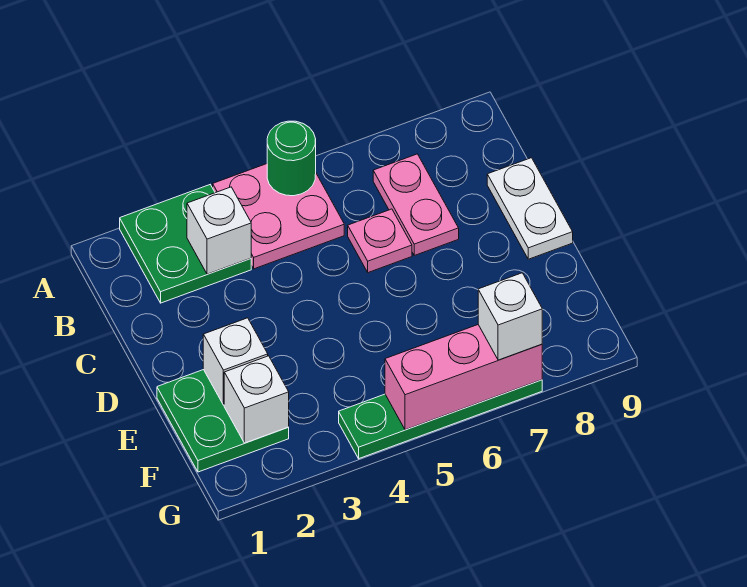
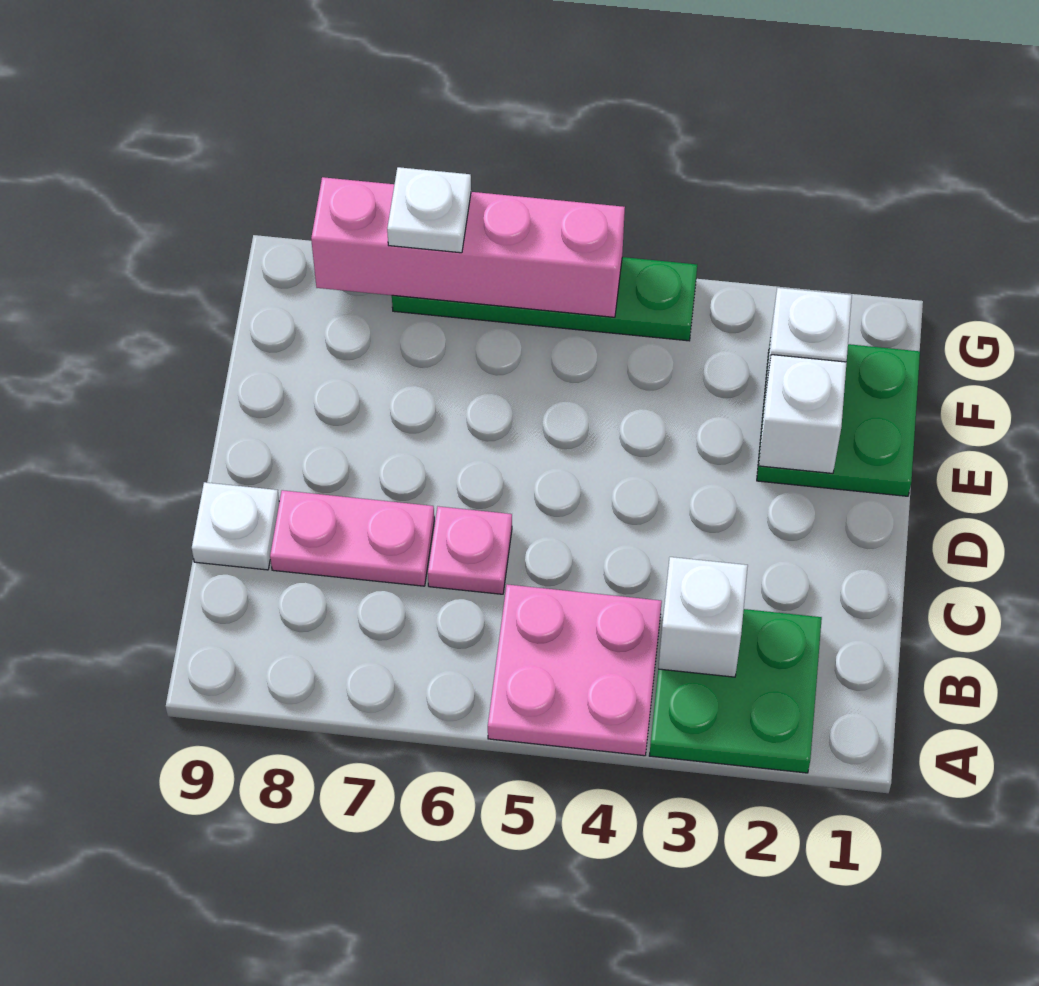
green round brick A5 level 2 -> none
pink plate B7:C7 level 1 -> pink plate C7:C8 level 1
white plate C9:D9 level 1 -> white plate C9 level 1
pink brick G5:G7 level 2 -> pink brick G5:G8 level 2
white brick G7 level 3 -> white plate G7 level 3

